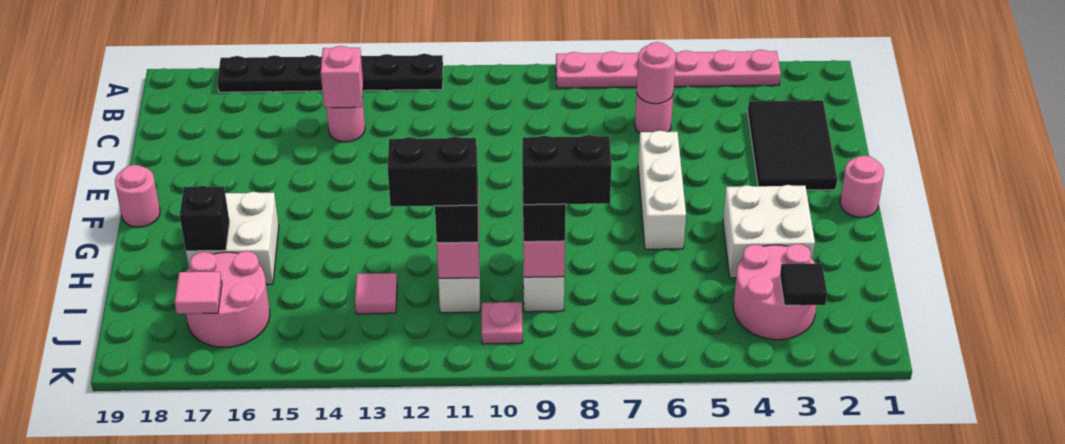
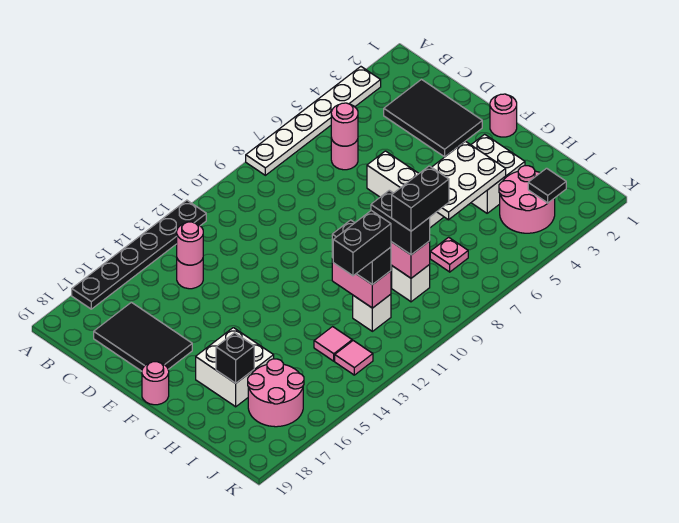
pink plate A3:A8 level 1 -> white plate A3:A8 level 1
pink brick C14 level 2 -> pink round brick C14 level 2
none -> black tile C17:E18 level 1
none -> white plate G4:H6 level 2
pink plate J10 level 1 -> pink plate I7 level 1
pink tile J17 level 2 -> pink tile J13 level 1

